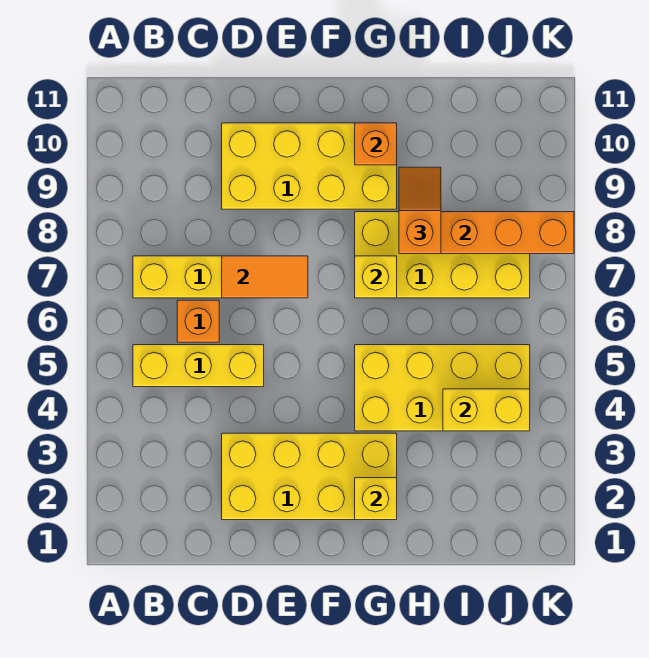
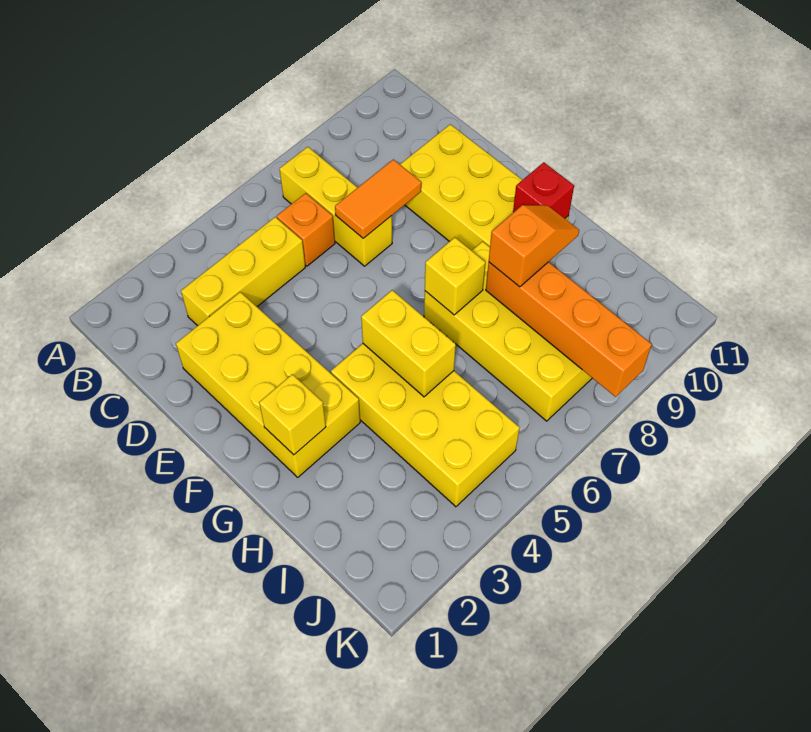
yellow brick B5:D5 level 1 -> yellow brick C3:C5 level 1
orange tile D7:E7 level 2 -> orange tile D7:D8 level 2
orange brick G10 level 2 -> red brick G10 level 2
yellow brick I4:J4 level 2 -> yellow brick G5:H5 level 2

